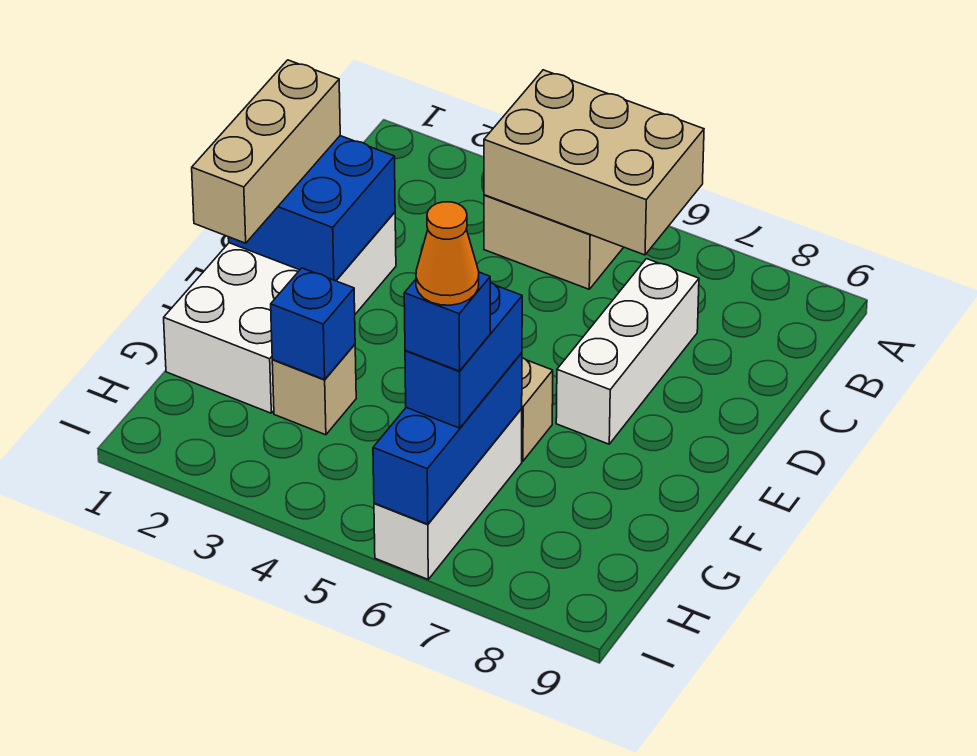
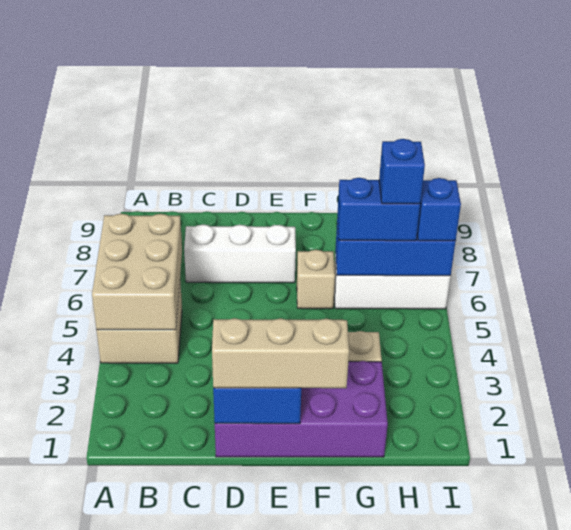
white brick D1:G2 level 1 -> purple brick D1:G2 level 1
blue brick G3 level 2 -> blue brick I6 level 3
orange cone H6 level 5 -> none

